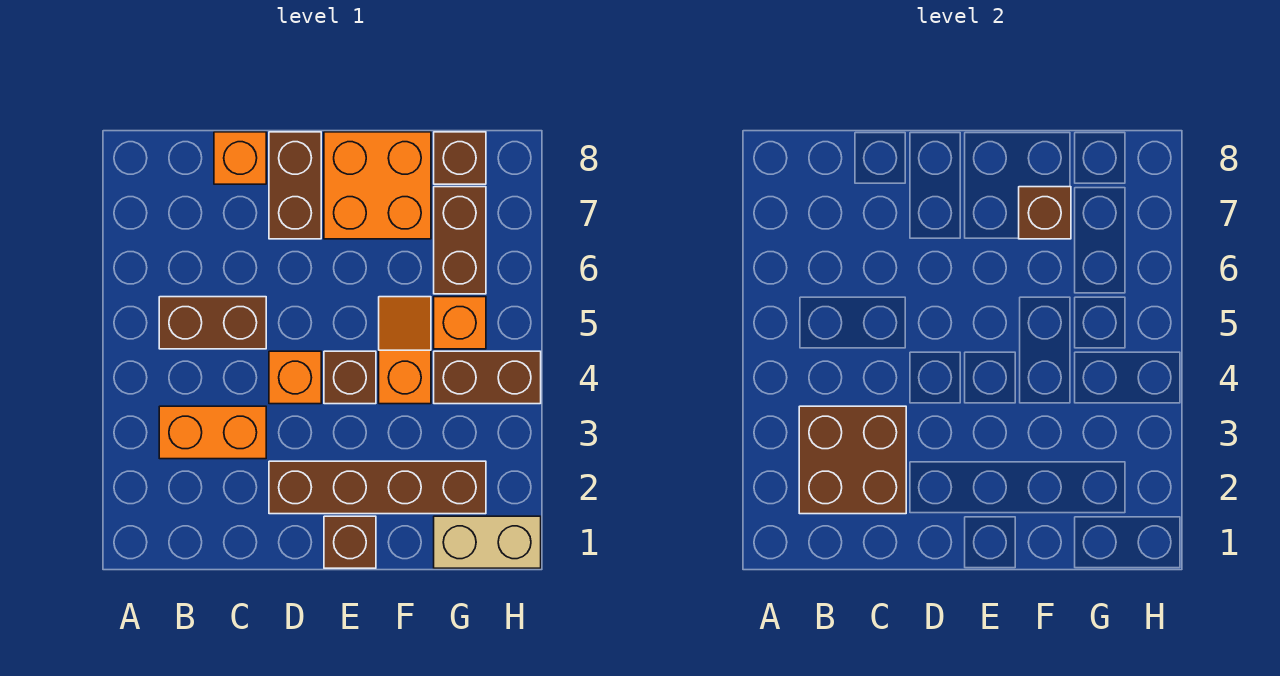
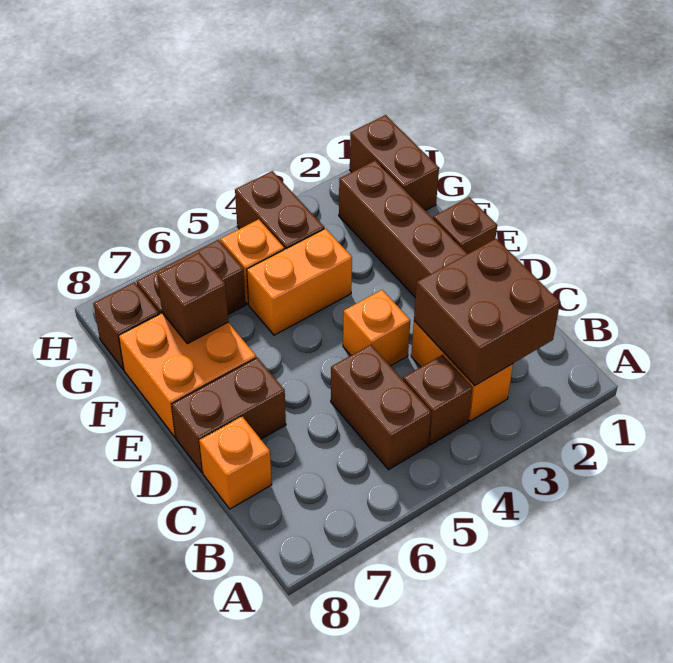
brown brick E4 level 1 -> brown brick B4 level 1
orange slope F4:F5 level 1 top 4 -> orange brick F4:F5 level 1
tan brick G1:H1 level 1 -> brown brick G1:H1 level 1

